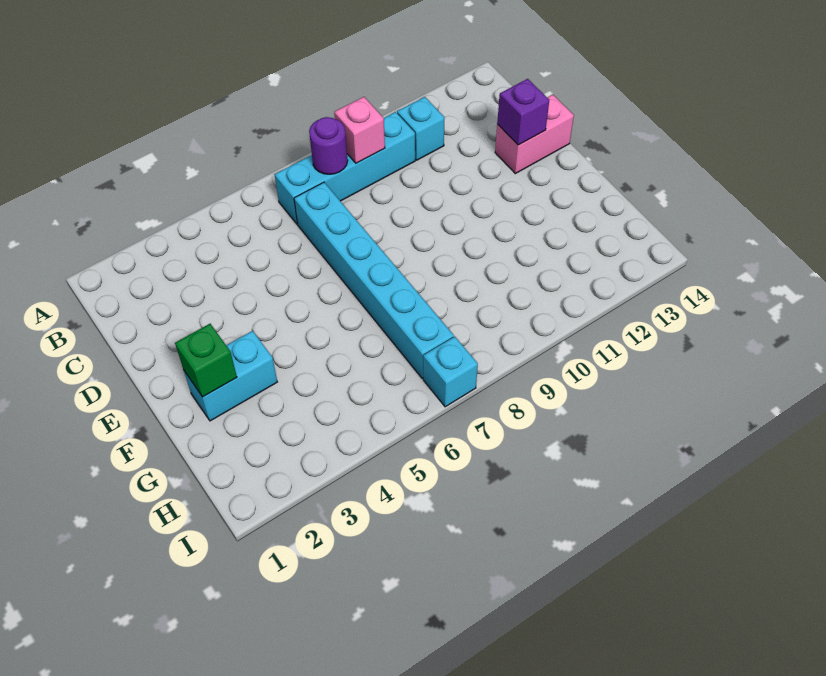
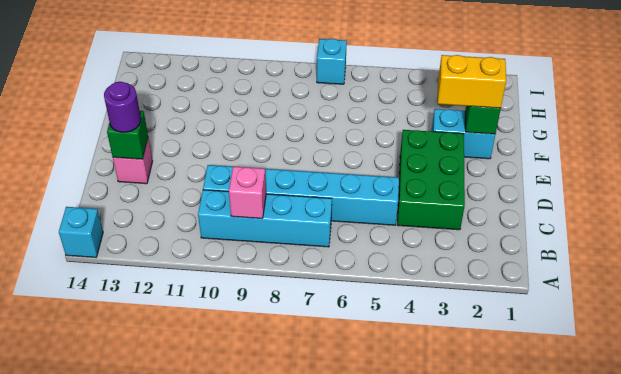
purple round brick B8 level 2 -> purple round brick D13 level 3
cyan brick B11 level 1 -> cyan brick A14 level 1
none -> green brick C3:E4 level 1
cyan brick C7:H7 level 1 -> cyan brick C5:C10 level 1
pink brick D13:D14 level 1 -> pink brick D13 level 1
purple brick D13 level 2 -> green brick D13 level 2
none -> yellow brick F2:F3 level 3

